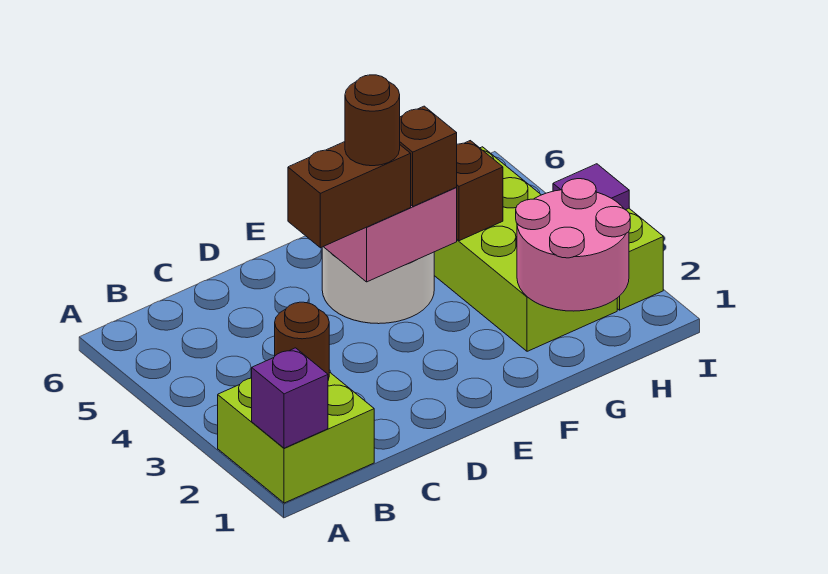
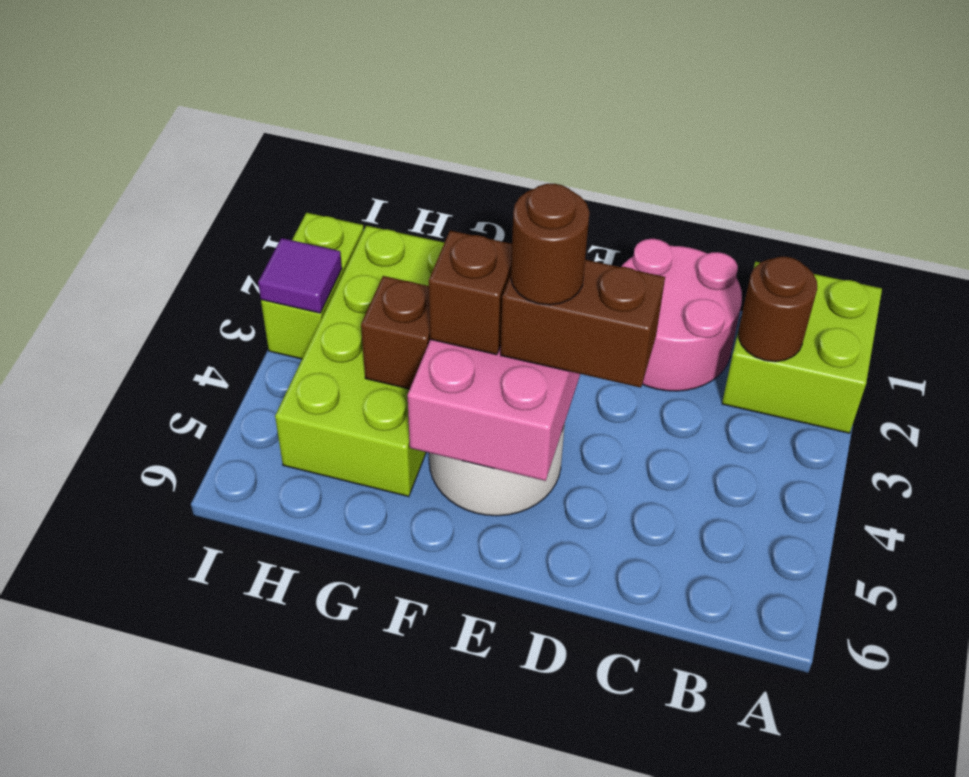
purple brick A1 level 2 -> none
pink round brick G1:H2 level 2 -> pink round brick C1:D2 level 1

